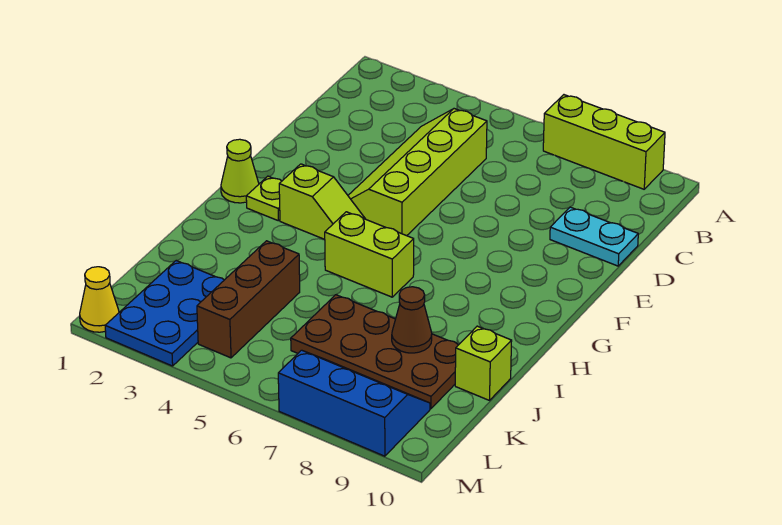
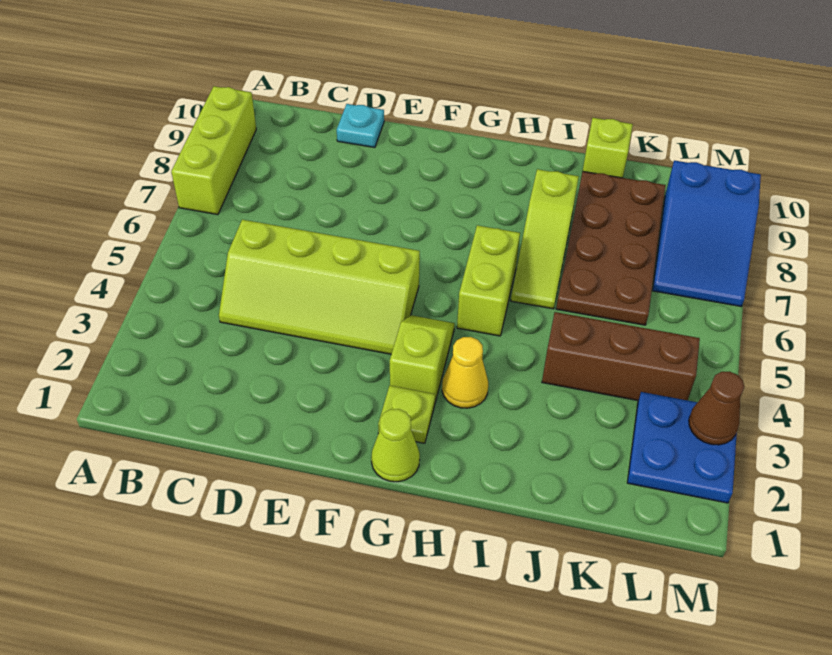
cyan plate D9:D10 level 1 -> cyan plate D10 level 1
none -> lime slope I6:I8 level 1 top 8
brown cone J8 level 2 -> brown cone M3 level 2
blue plate K2:M3 level 1 -> blue plate L2:M3 level 1
blue slope L7:M9 level 1 top M -> blue slope L7:M9 level 1 top 9
yellow cone M1 level 1 -> yellow cone H3 level 1

